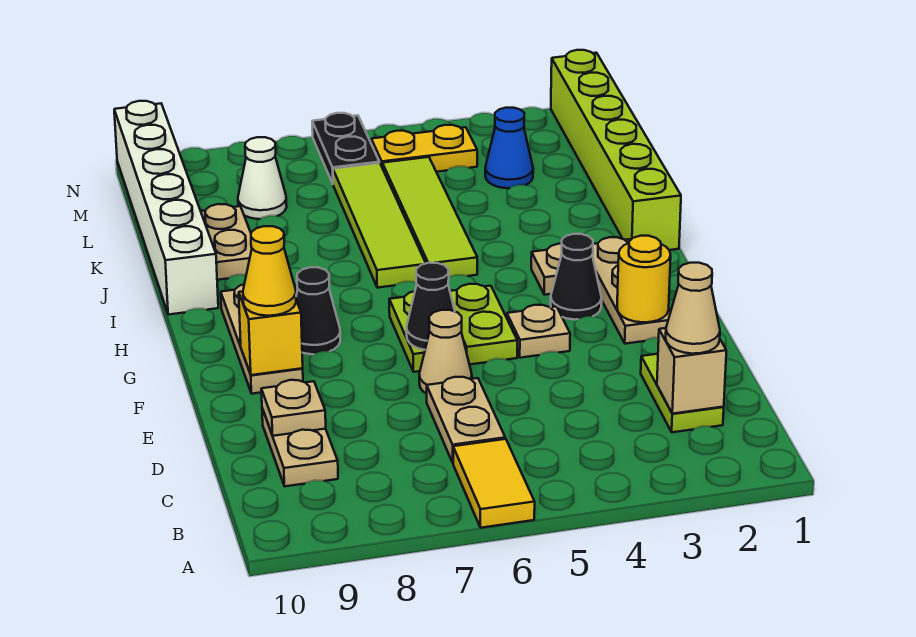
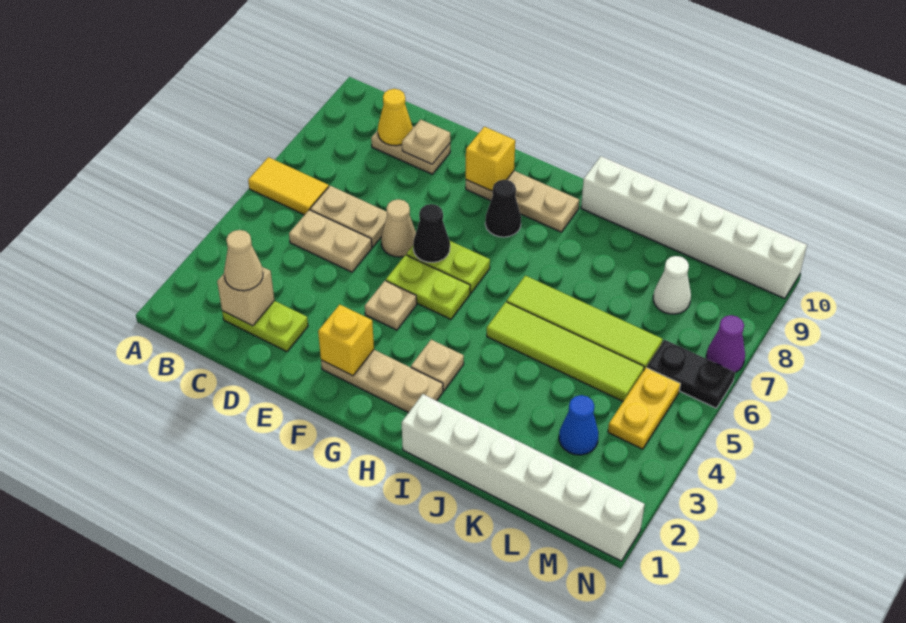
yellow round brick F2 level 2 -> yellow brick F2 level 2
yellow cone F9 level 3 -> yellow cone C9 level 2
black cone G3 level 1 -> none
lime brick I1:N1 level 1 -> white brick I1:N1 level 1
tan plate J9:K9 level 1 -> tan plate C5:D5 level 1
none -> purple cone N7 level 1

